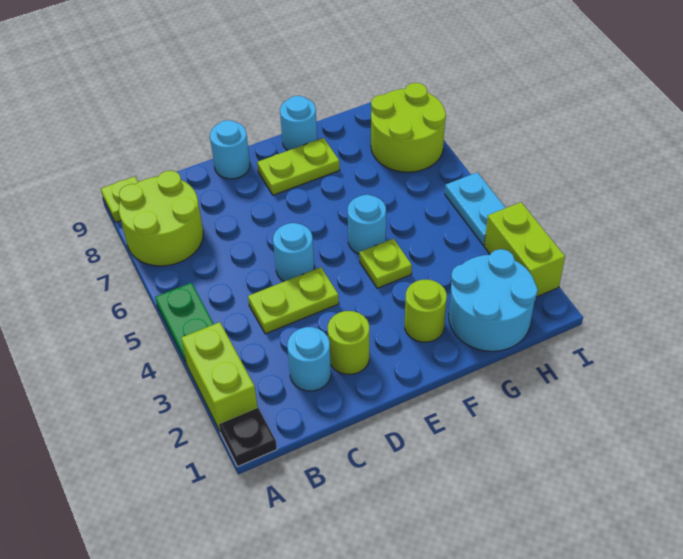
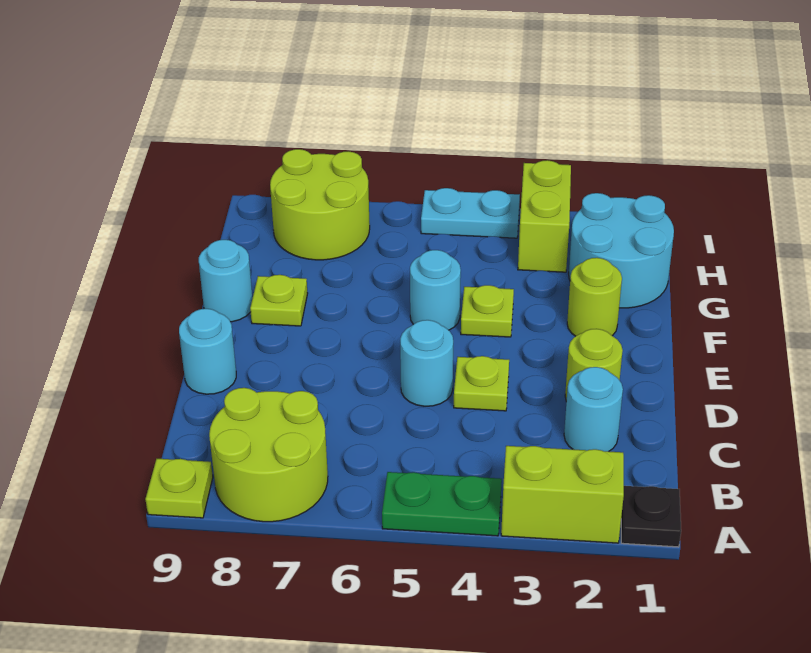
lime plate C4:D4 level 1 -> lime plate D4 level 1
lime plate E8:F8 level 1 -> lime plate F8 level 1
lime brick I2:I3 level 1 -> lime brick H3:I3 level 1

